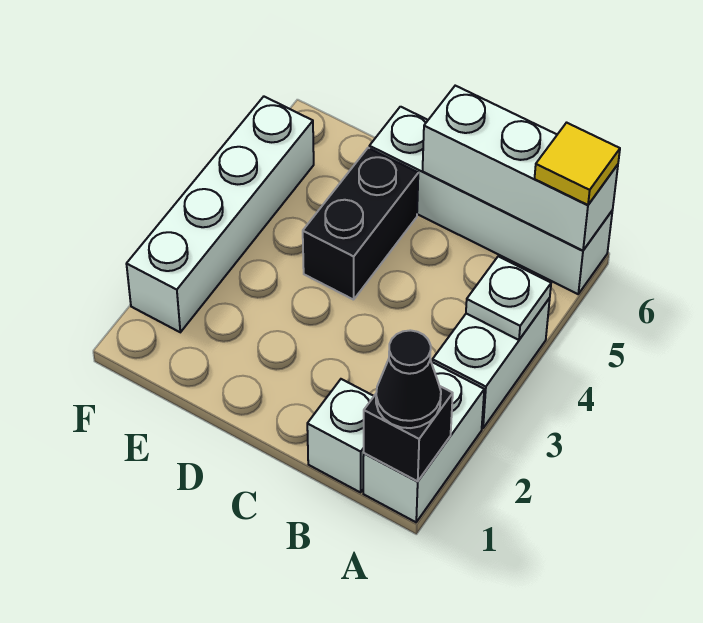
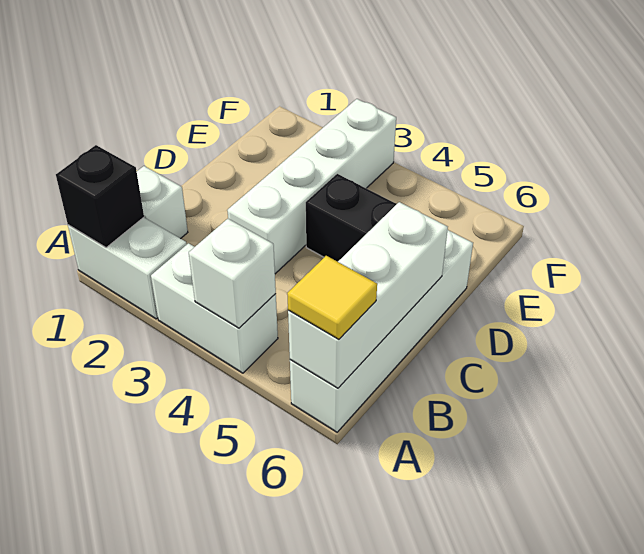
black cone A1 level 3 -> none
white plate A4 level 2 -> white brick A4 level 2
white brick F2:F5 level 1 -> white brick C3:F3 level 1

